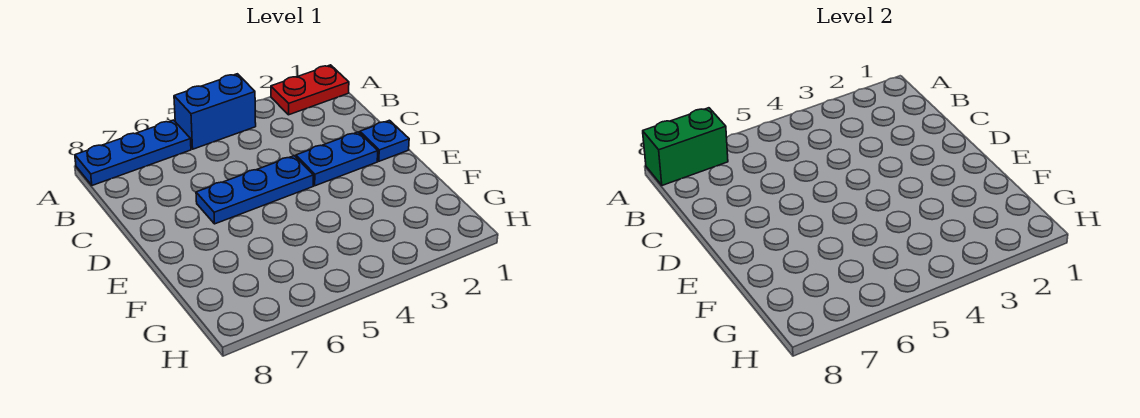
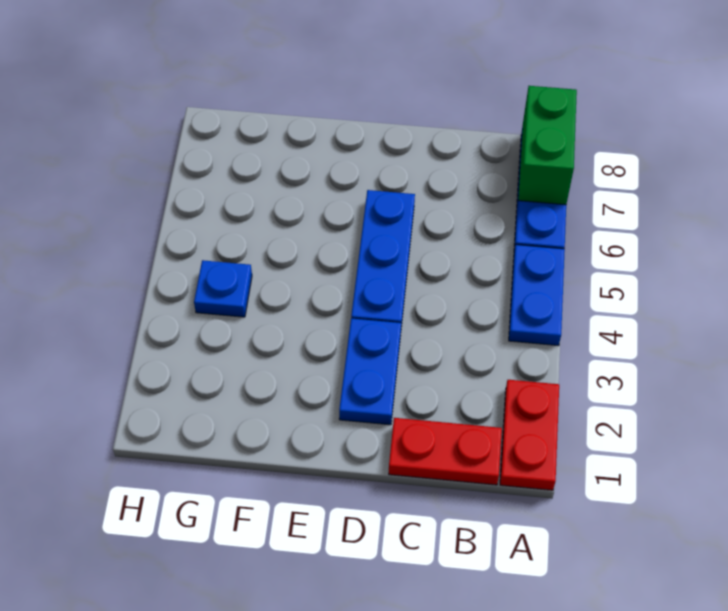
blue brick A4:A5 level 1 -> blue plate A4:A5 level 1
none -> red plate B1:C1 level 1
blue plate D1 level 1 -> blue plate G4 level 1

